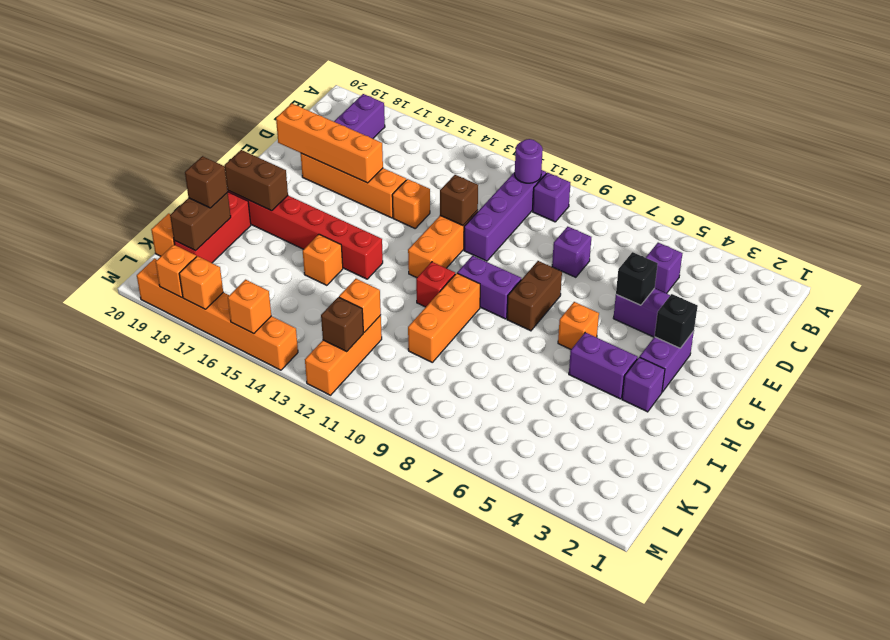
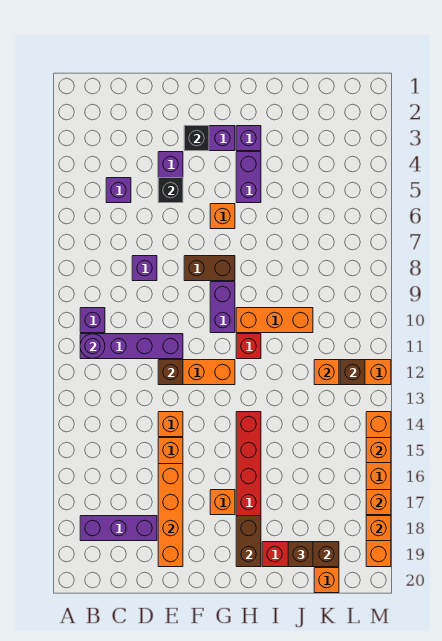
orange brick I15 level 1 -> orange brick G17 level 1

